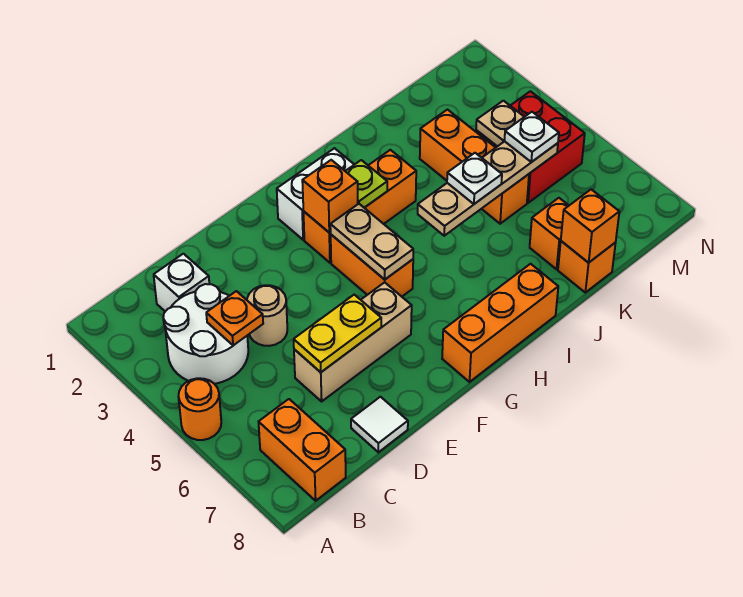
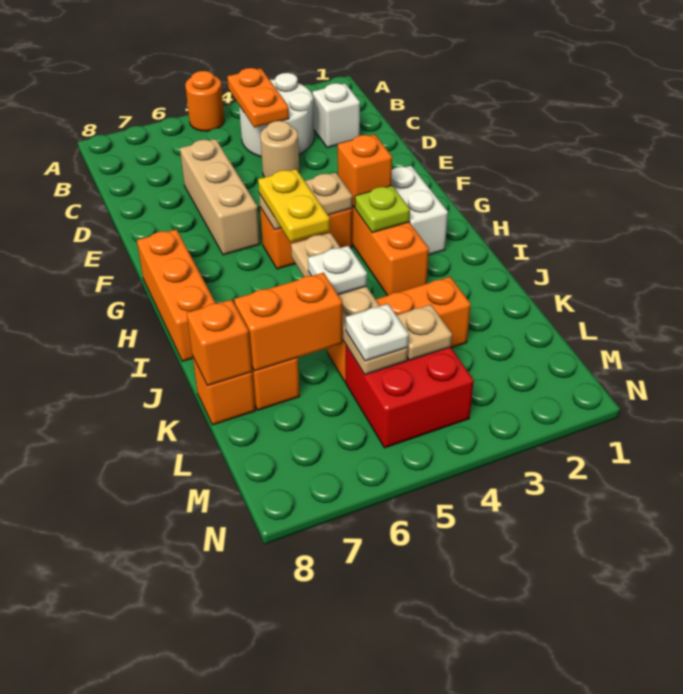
orange brick B7:B8 level 1 -> orange brick K6:K7 level 2
orange plate C4 level 2 -> orange plate B4:C4 level 2
yellow plate D6:E6 level 2 -> yellow plate G5:H5 level 3
white tile D8 level 1 -> none

